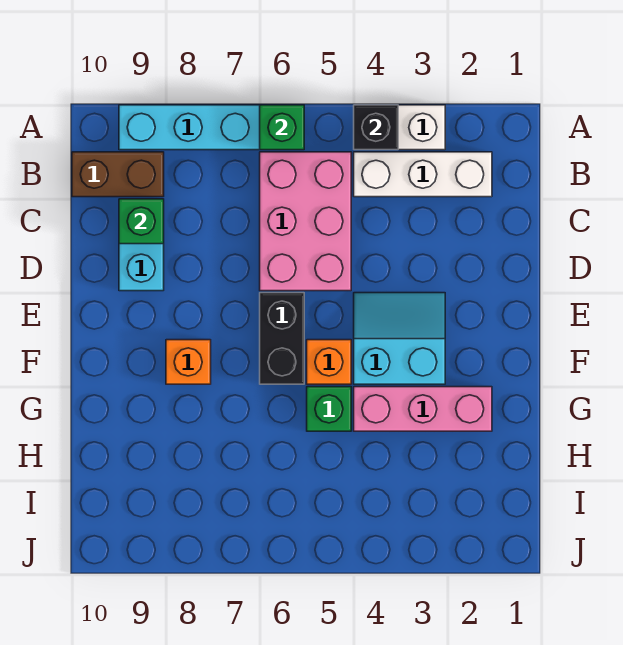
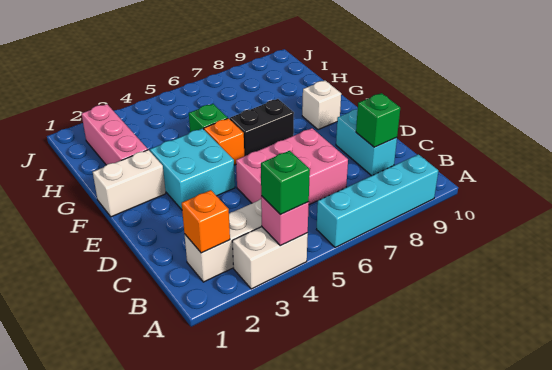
black brick A4 level 2 -> pink brick A4 level 2
green brick A6 level 2 -> green brick A4 level 3
pink brick B5:D6 level 1 -> pink brick C5:D7 level 1
brown brick B9:B10 level 1 -> none
cyan slope E3:F4 level 1 top F -> cyan brick E3:F4 level 1
black brick E6:F6 level 1 -> black brick F6:F7 level 1
none -> white brick F1:F2 level 1
orange brick F8 level 1 -> orange brick B2 level 2
none -> white brick F9 level 1
pink brick G2:G4 level 1 -> pink brick G2:I2 level 1

